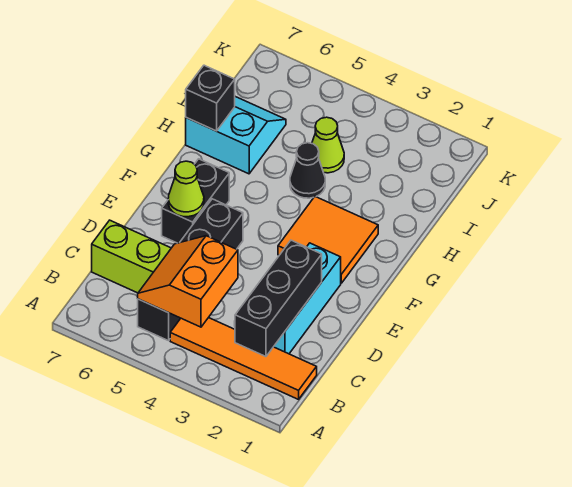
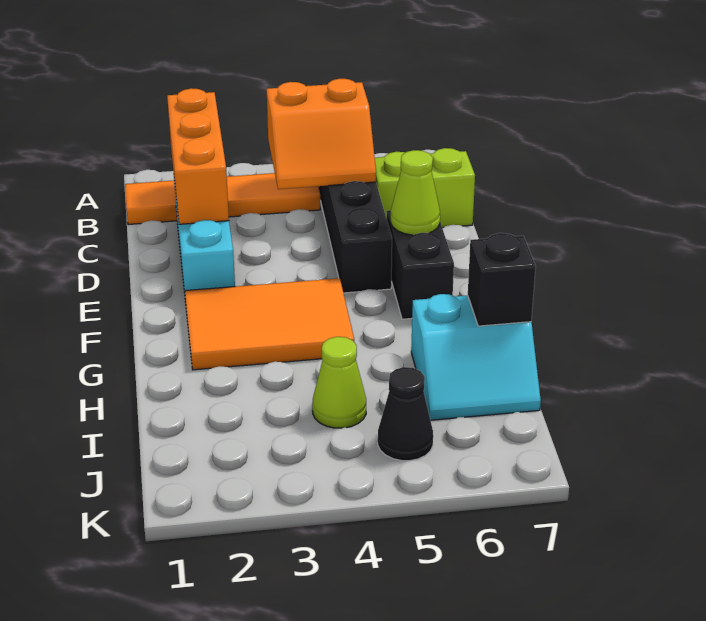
black brick B2:D2 level 2 -> orange brick B2:D2 level 2
orange slope B4:C5 level 2 top 4 -> orange slope B4:C5 level 2 top B
orange tile F2:G3 level 1 -> orange tile F2:G4 level 1
black cone H4 level 1 -> black cone J5 level 1

